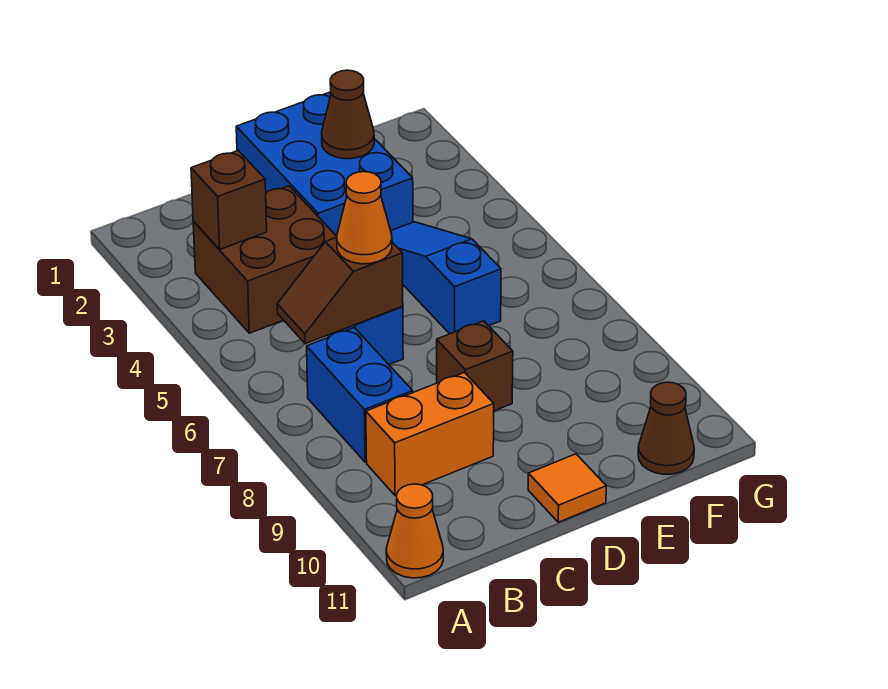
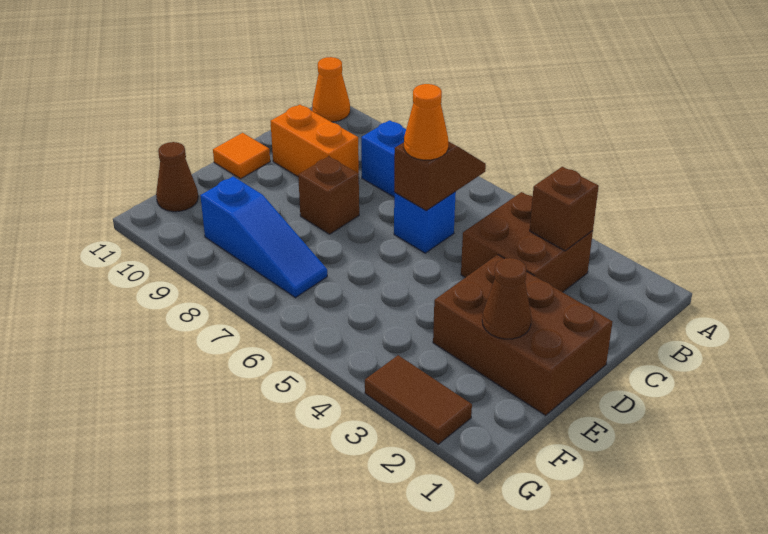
orange brick B9:C9 level 1 -> orange brick C9:C10 level 1
blue brick D1:E3 level 1 -> brown brick D1:E3 level 1
blue slope E4:E6 level 1 top 6 -> blue slope F7:F9 level 1 top 9
none -> brown tile G2:G3 level 1

